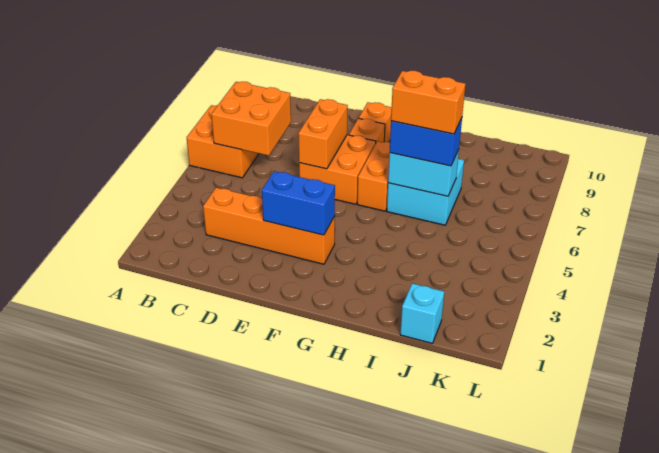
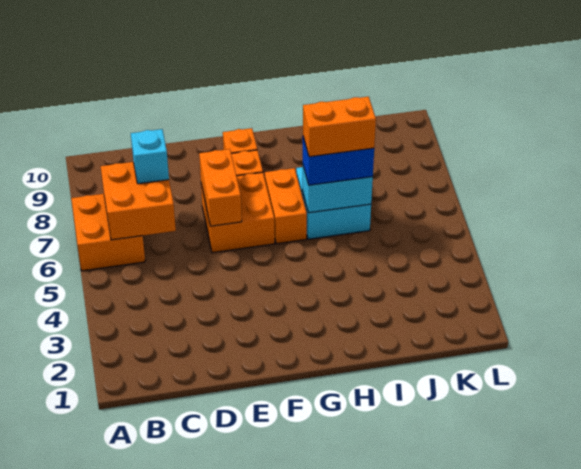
orange brick C3:F3 level 1 -> none
blue brick E3:F3 level 2 -> none
cyan brick J1 level 1 -> cyan brick C7 level 3

